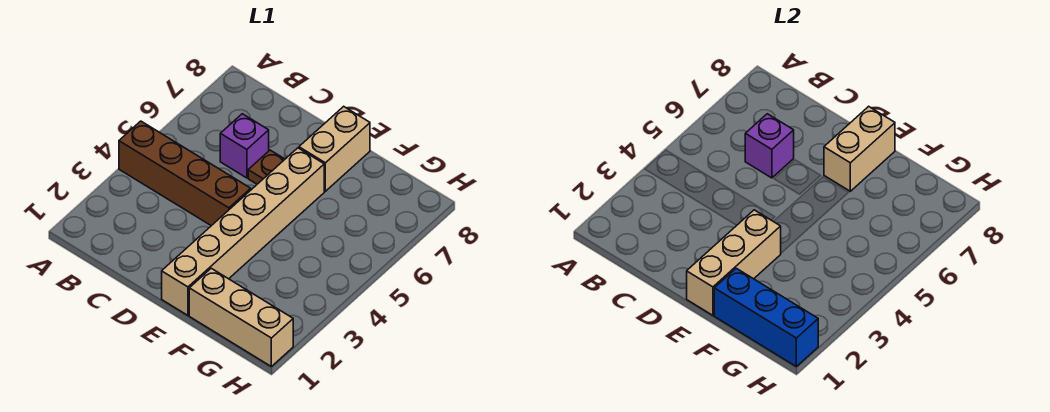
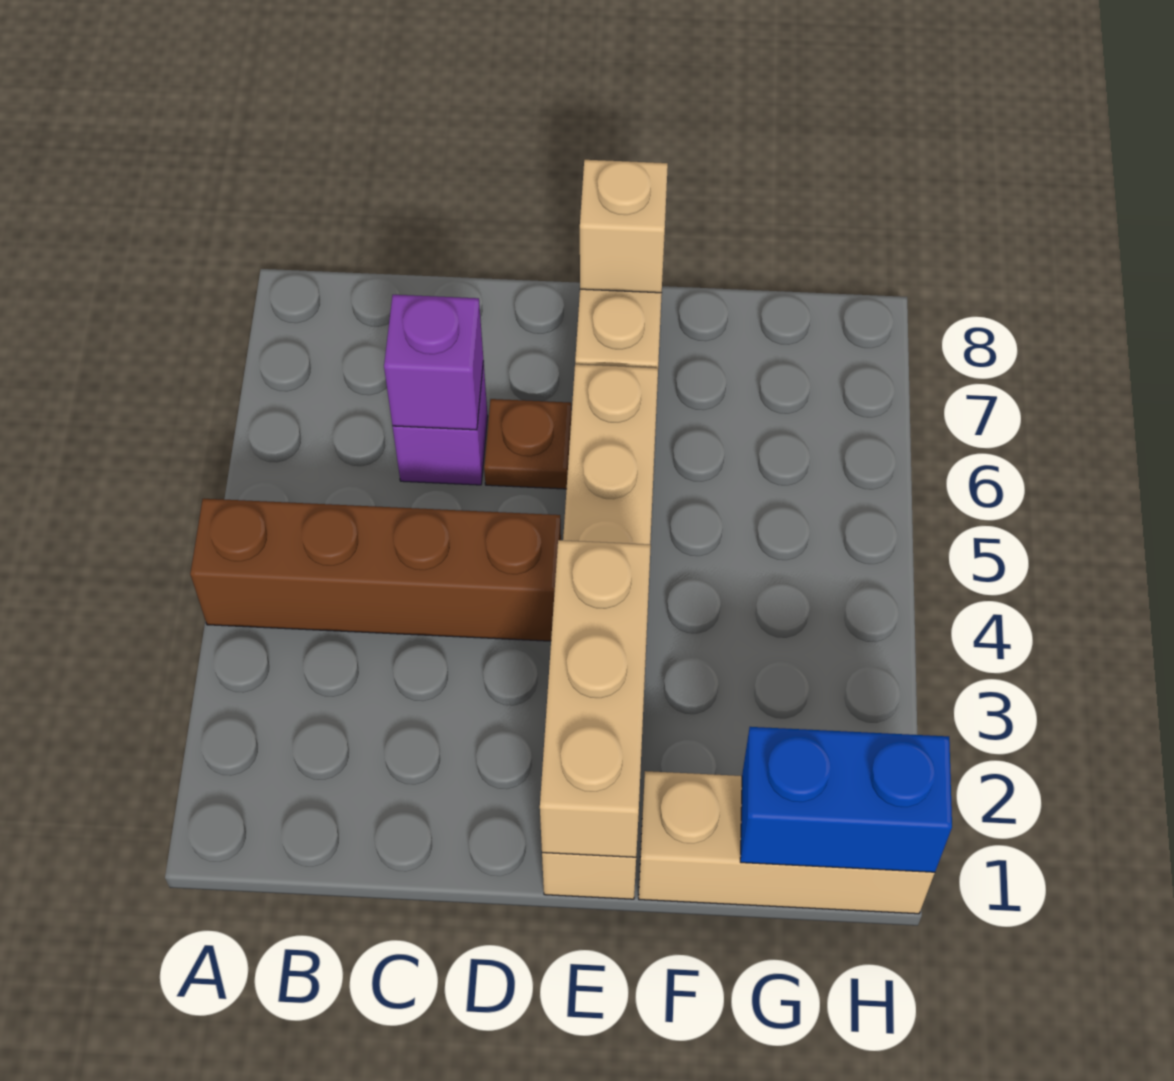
tan brick E7:E8 level 2 -> tan brick E8 level 2
blue brick F1:H1 level 2 -> blue brick G1:H1 level 2

